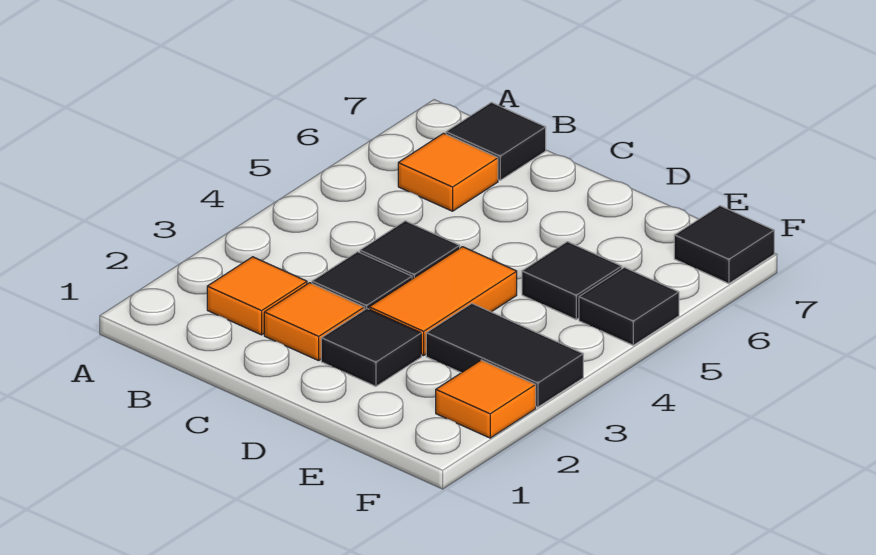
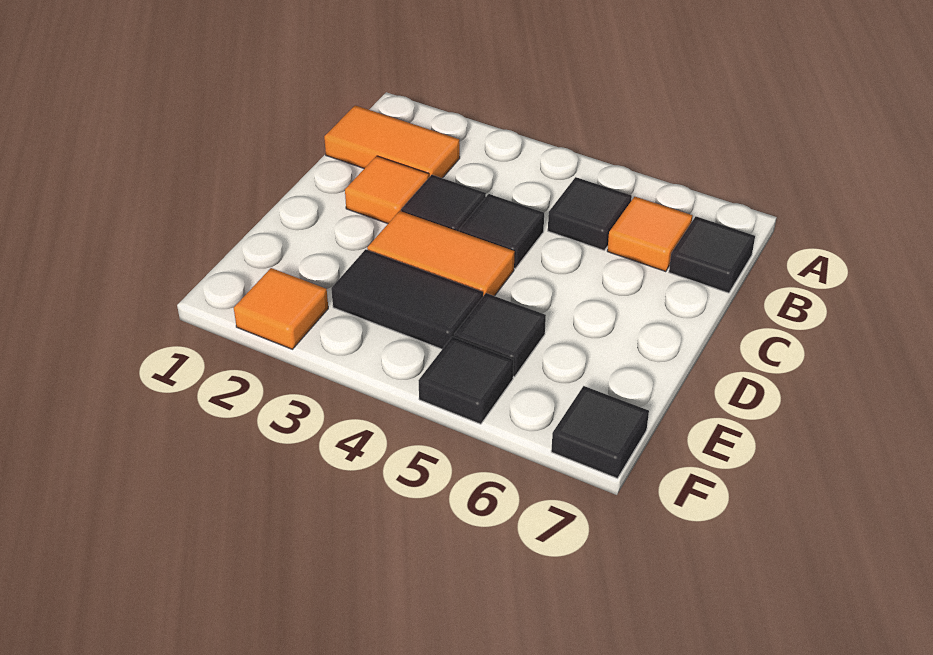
orange tile B2 level 1 -> orange tile B1:B2 level 1
black tile D2 level 1 -> black tile B5 level 1
black tile E3:F3 level 1 -> black tile E3:E4 level 1

